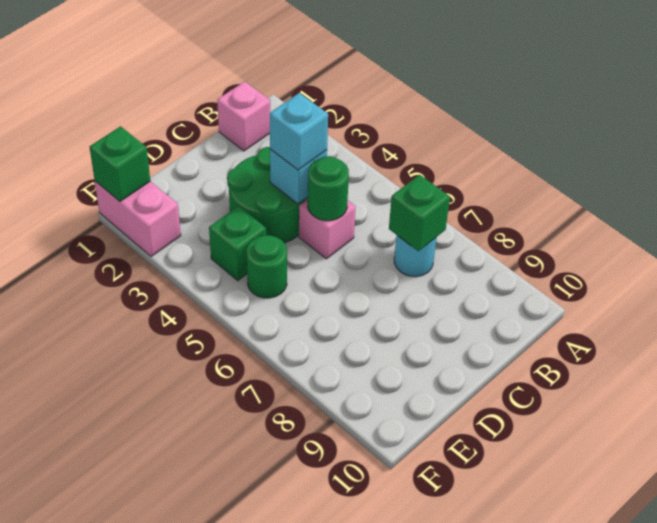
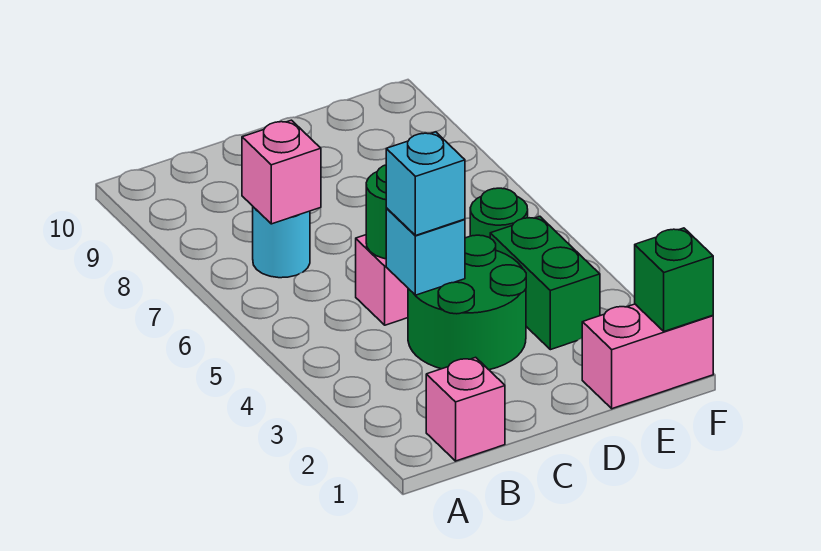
green brick B7 level 2 -> pink brick B7 level 2
green brick E4 level 1 -> green brick E3:E4 level 1
pink brick F1:F2 level 1 -> pink brick E1:F1 level 1

